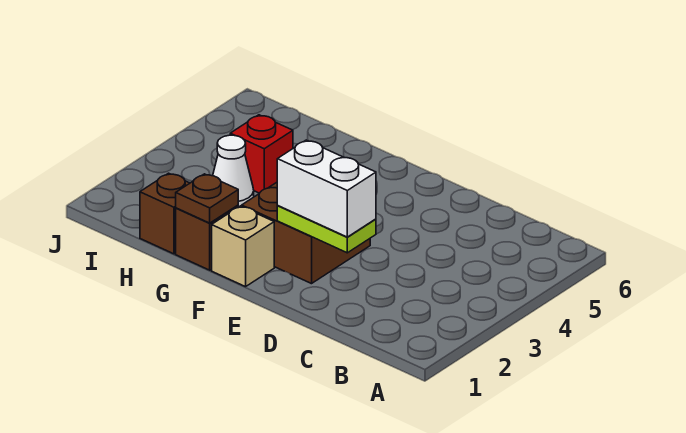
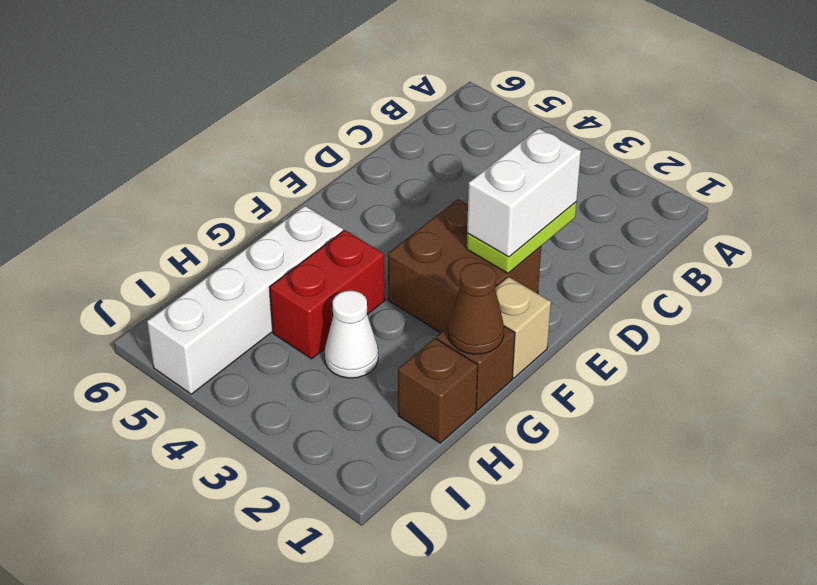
brown plate G1 level 2 -> brown cone G1 level 2
none -> white brick G5:J5 level 1
red brick H4 level 1 -> red brick G4:H4 level 1

